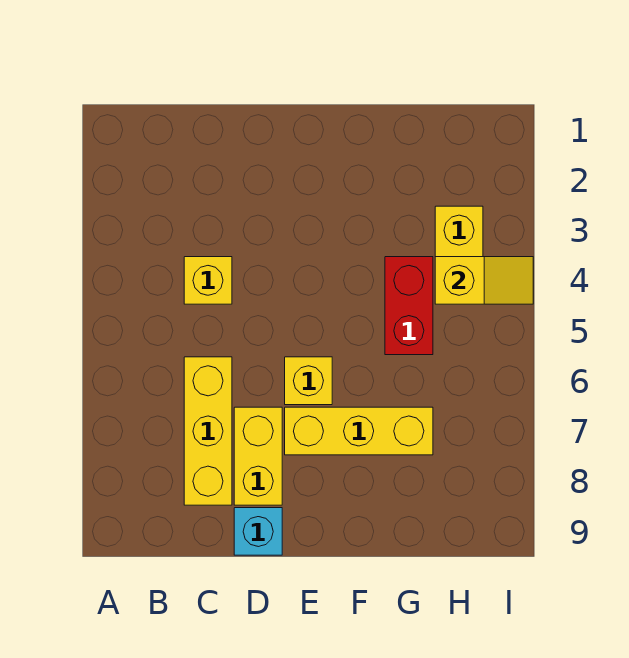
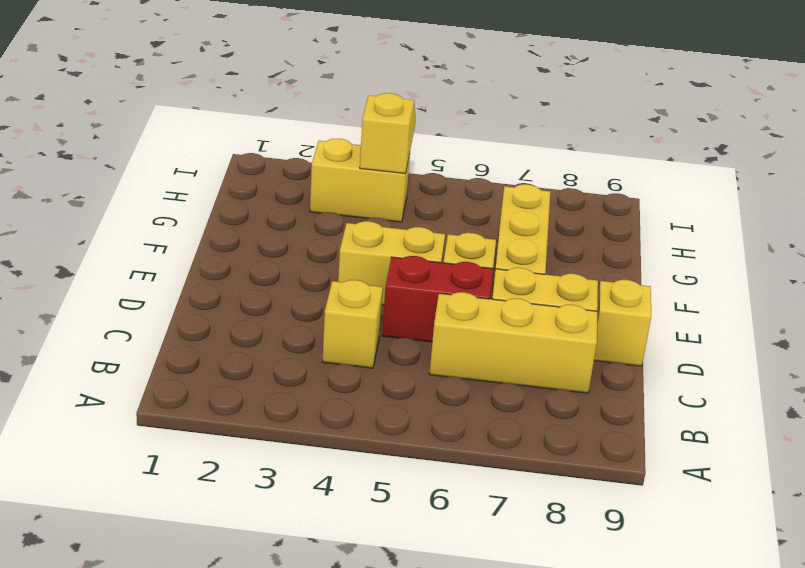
cyan brick D9 level 1 -> yellow brick D9 level 1
none -> yellow brick E4:E5 level 1
red brick G4:G5 level 1 -> red brick D5:D6 level 1

